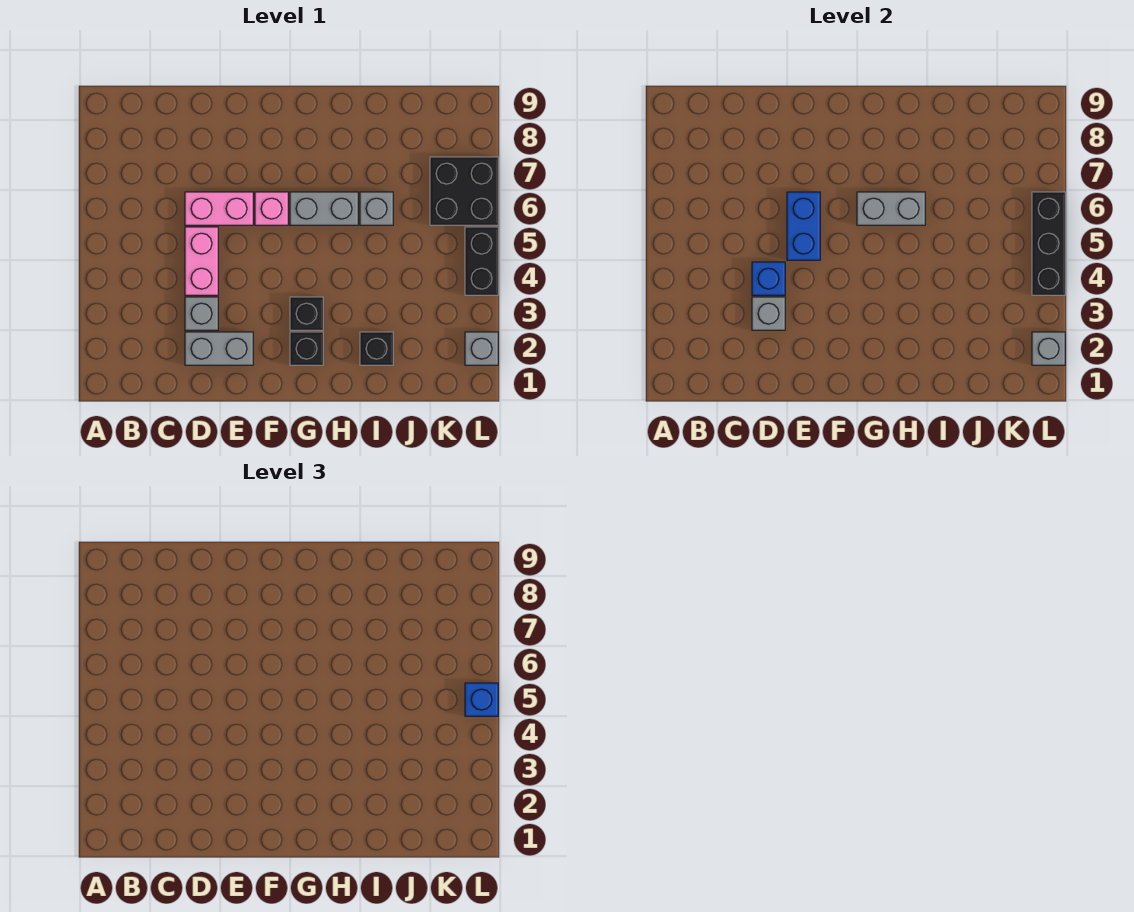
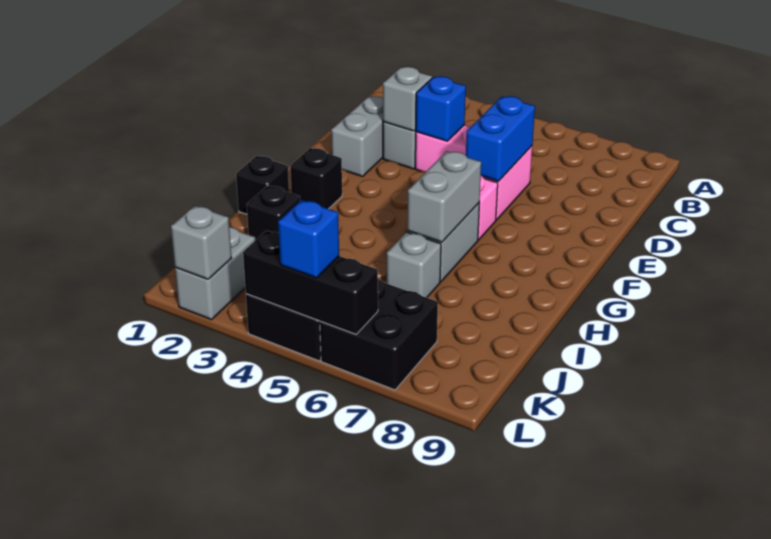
blue brick E5:E6 level 2 -> blue brick D6:E6 level 2
black brick G3 level 1 -> black brick H1 level 1
grey brick L2 level 1 -> grey brick K2:L2 level 1

